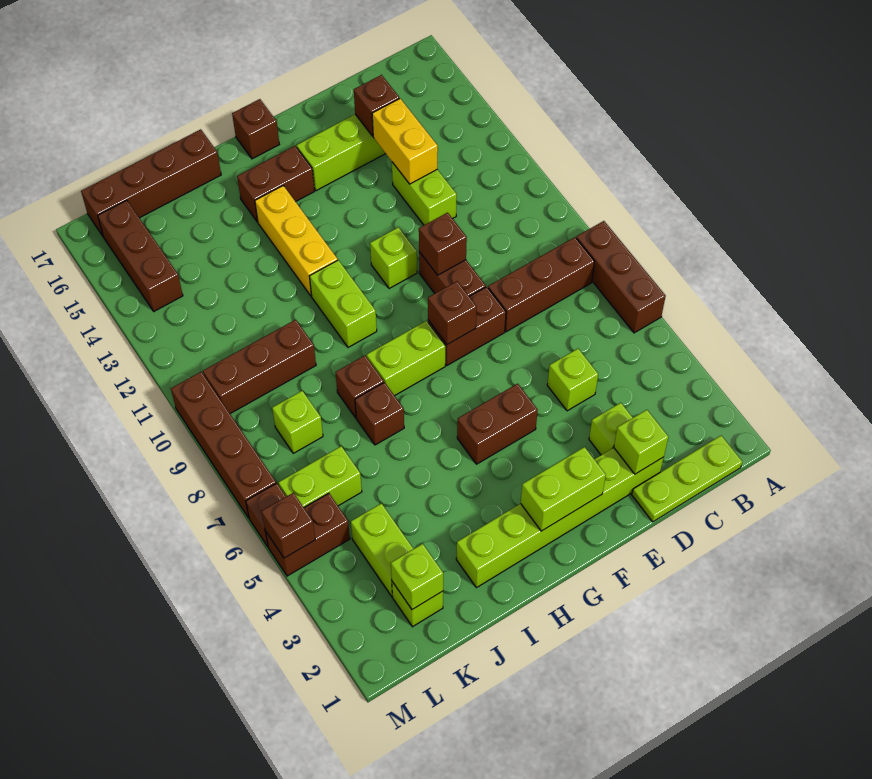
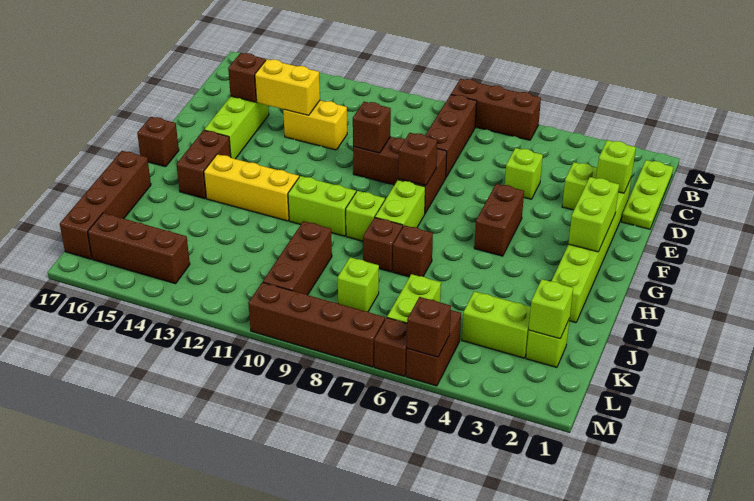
lime brick D12:D13 level 1 -> yellow brick D12:D13 level 1
lime brick F11 level 1 -> lime brick H9 level 1

